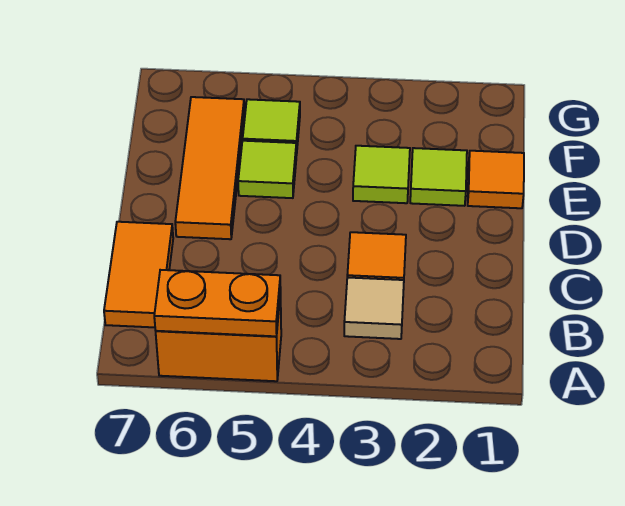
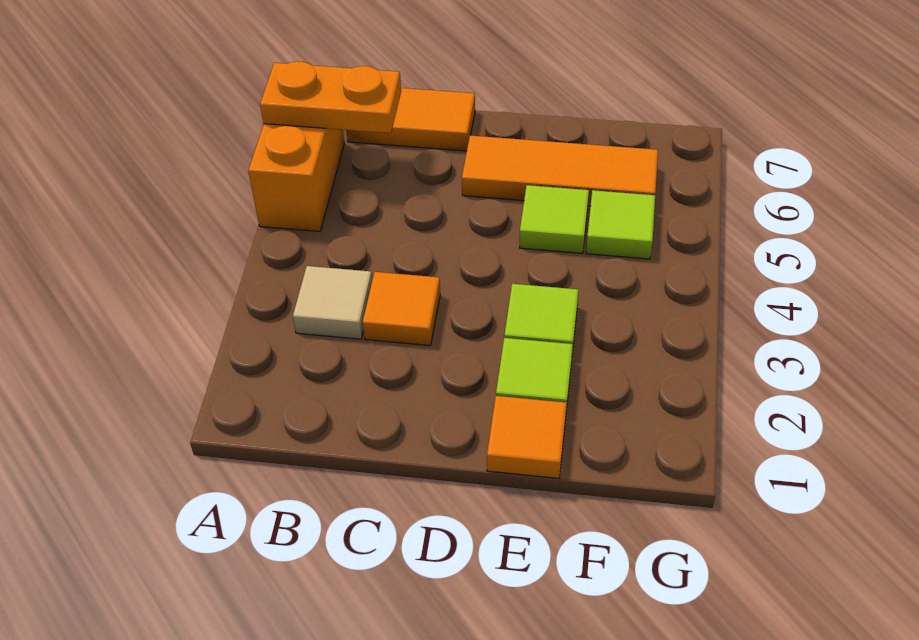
orange plate A5:A6 level 2 -> orange plate A6:B6 level 2

